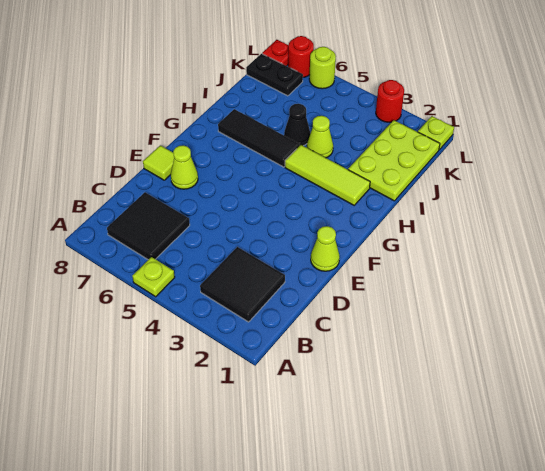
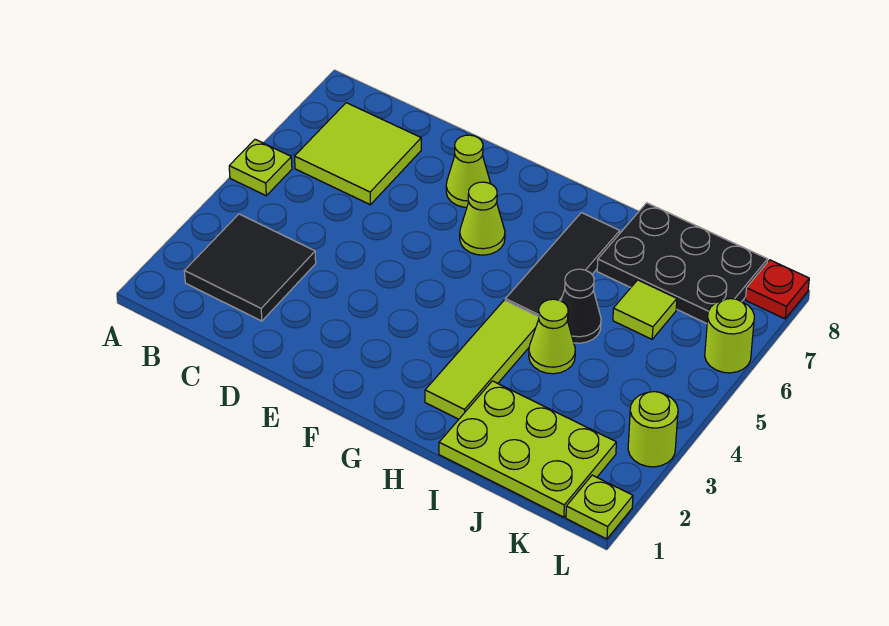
black tile B6:C7 level 1 -> lime tile B6:C7 level 1
lime cone E1 level 1 -> lime cone F6 level 1
lime tile E8 level 1 -> lime tile J6 level 1
black plate K7:K8 level 1 -> black plate I7:K8 level 1
red round brick L3 level 1 -> lime round brick L3 level 1
red round brick L7 level 1 -> none

